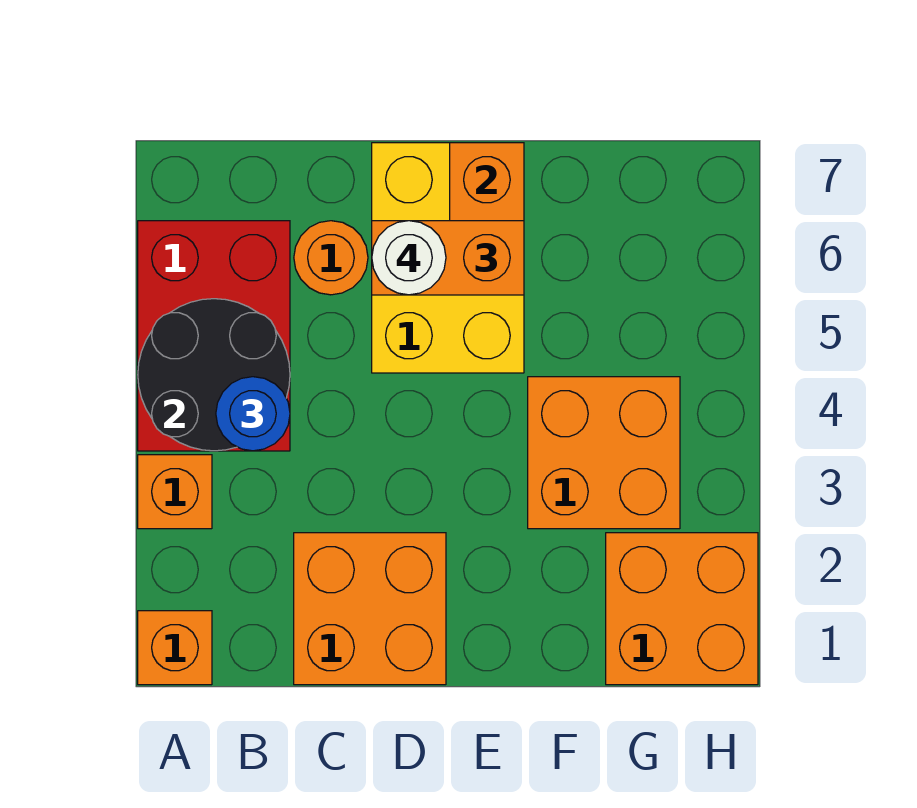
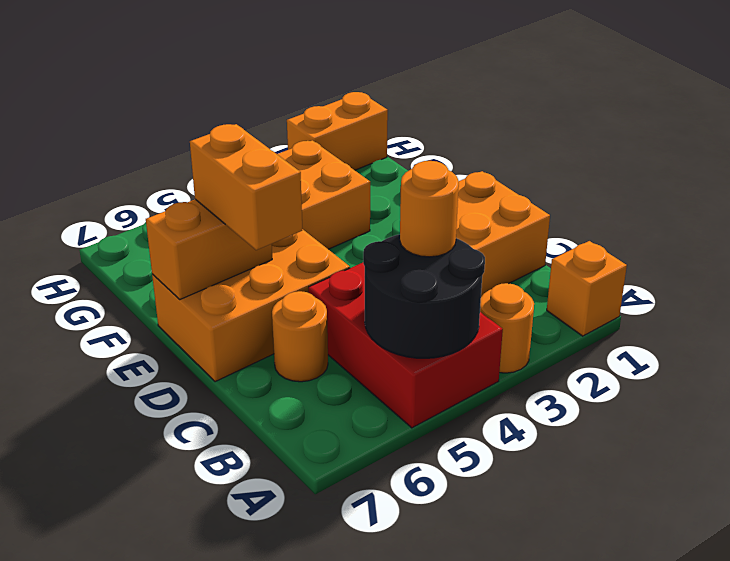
orange brick A3 level 1 -> orange round brick A3 level 1
red brick A4:B6 level 1 -> red brick A4:C5 level 1
blue round brick B4 level 3 -> orange round brick B4 level 3
yellow brick D5:E7 level 1 -> orange brick D5:E7 level 1
white round brick D6 level 4 -> none
orange brick G1:H2 level 1 -> orange brick H1:H2 level 1

